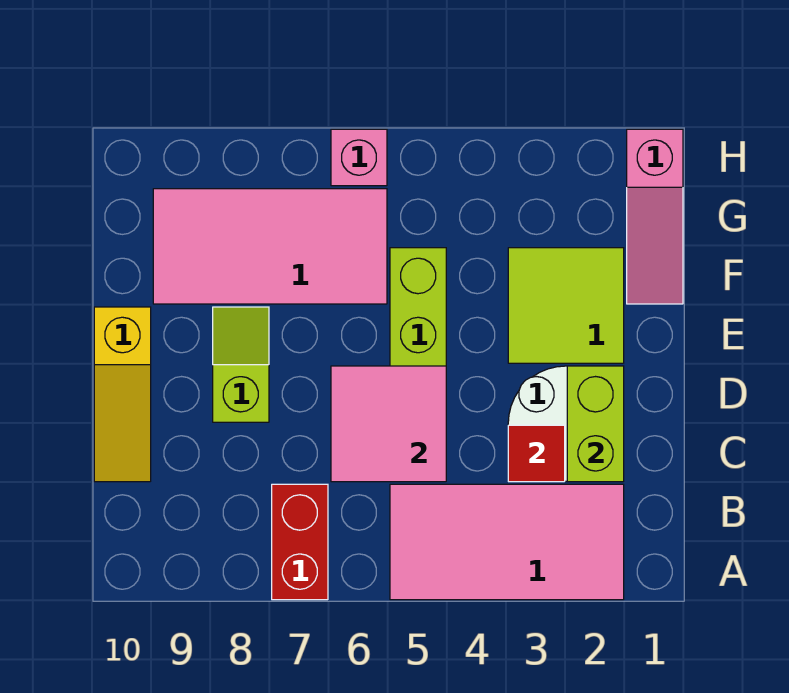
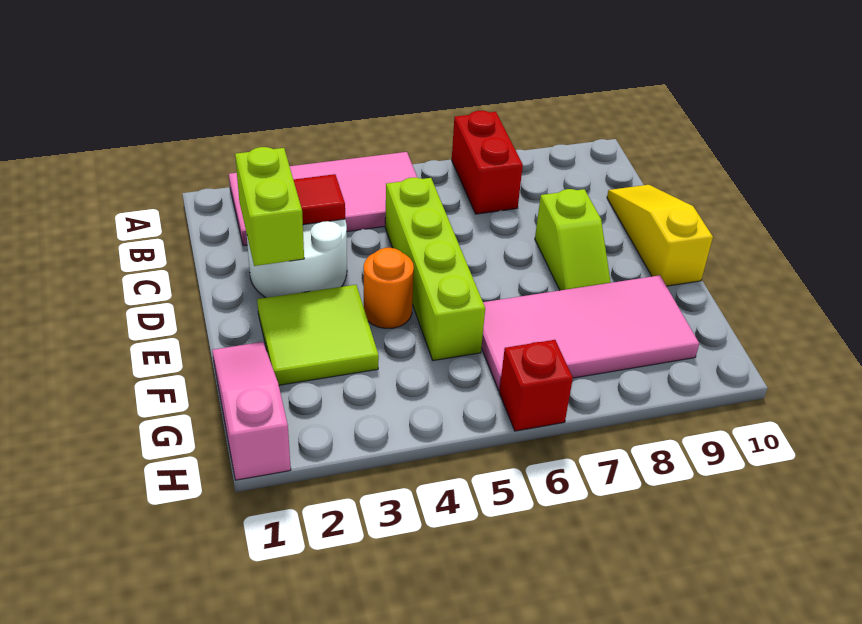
pink tile C5:D6 level 2 -> none
none -> orange round brick E4 level 1
pink brick H6 level 1 -> red brick H6 level 1

